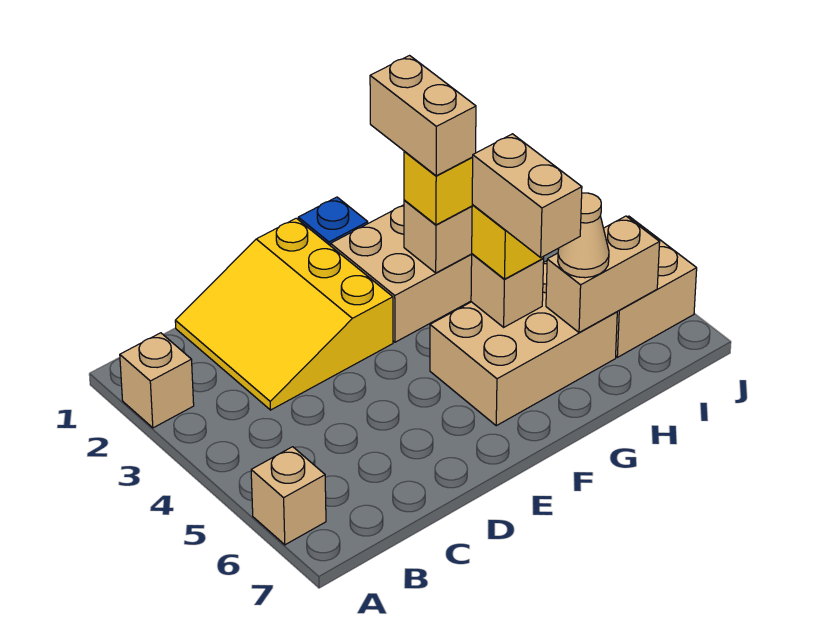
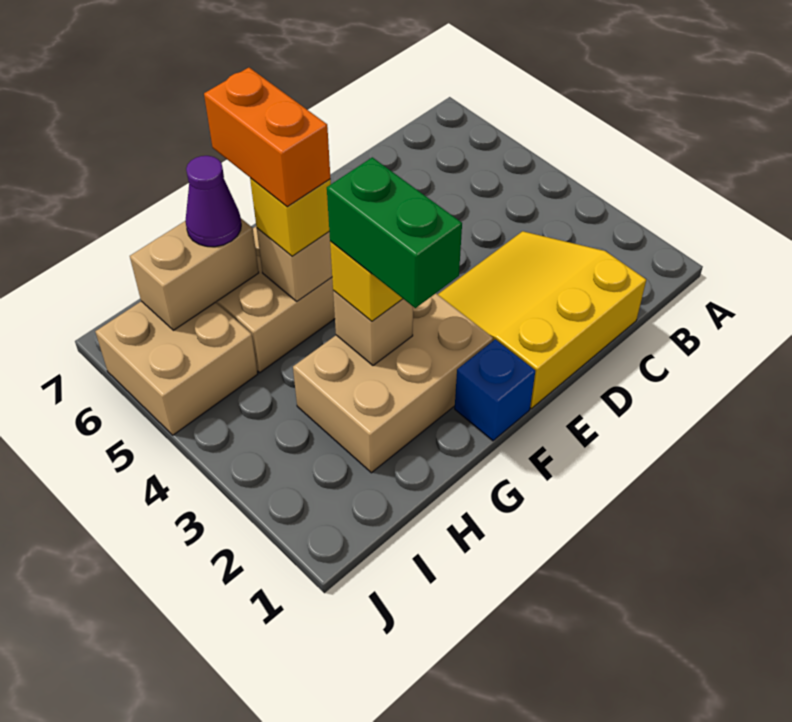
tan brick A2 level 1 -> none
tan brick A6 level 1 -> none
yellow slope C1:E3 level 1 top E -> yellow slope C1:E3 level 1 top 1
tan brick G2:G3 level 4 -> green brick G2:G3 level 4
tan brick G5:G6 level 4 -> orange brick G5:G6 level 4
tan cone H6 level 3 -> purple cone H6 level 3

